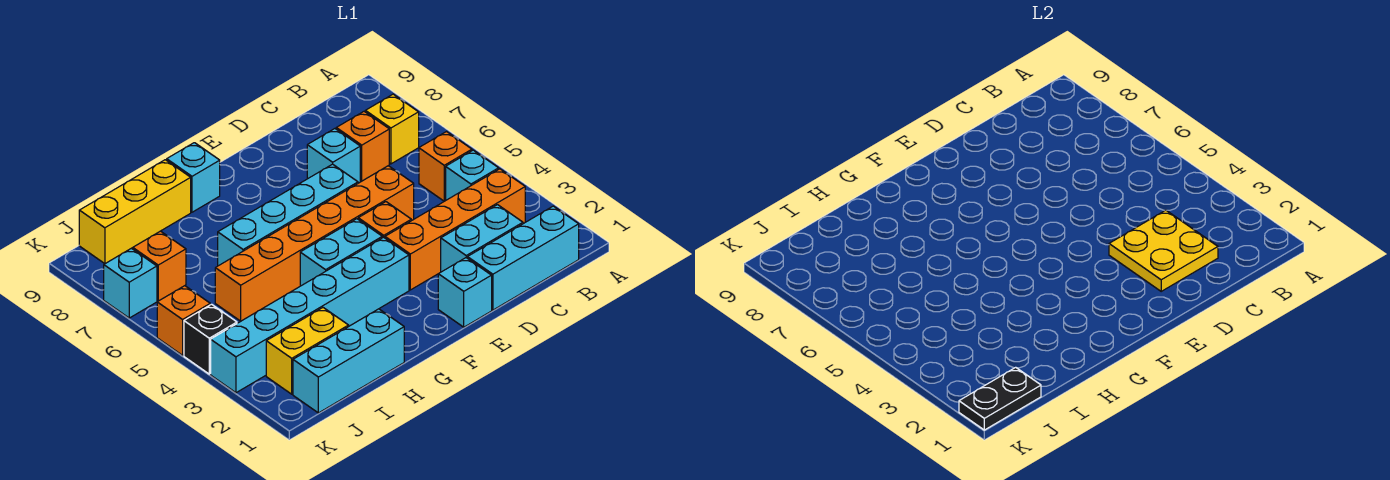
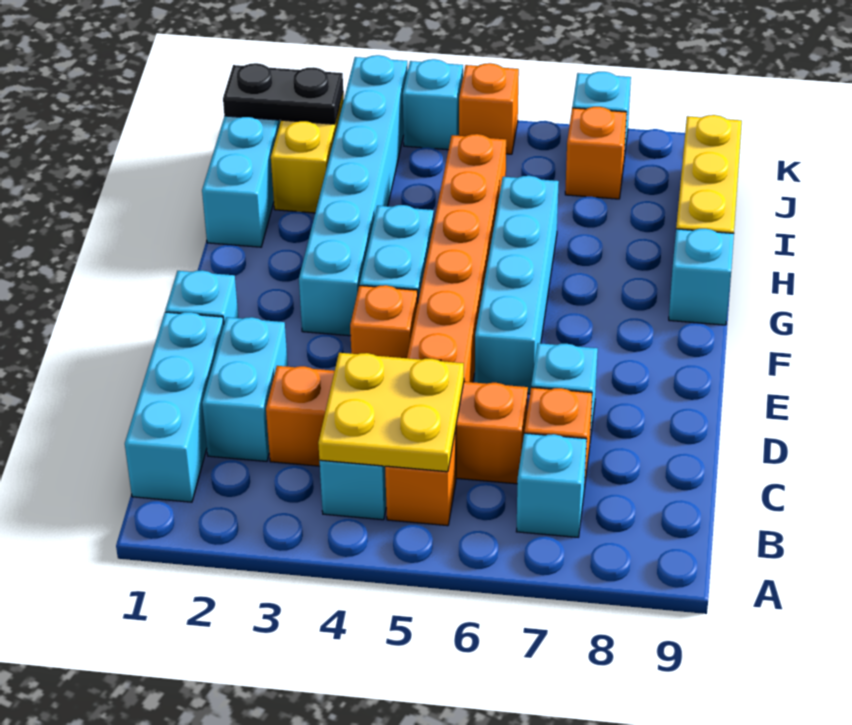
orange brick B3:E3 level 1 -> orange brick C3:C6 level 1
yellow brick B7 level 1 -> cyan brick B7 level 1
yellow plate C2:D3 level 2 -> yellow plate B4:C5 level 2
black plate J1:K1 level 2 -> black plate J1:J2 level 2
black brick K4 level 1 -> cyan brick K4 level 1

